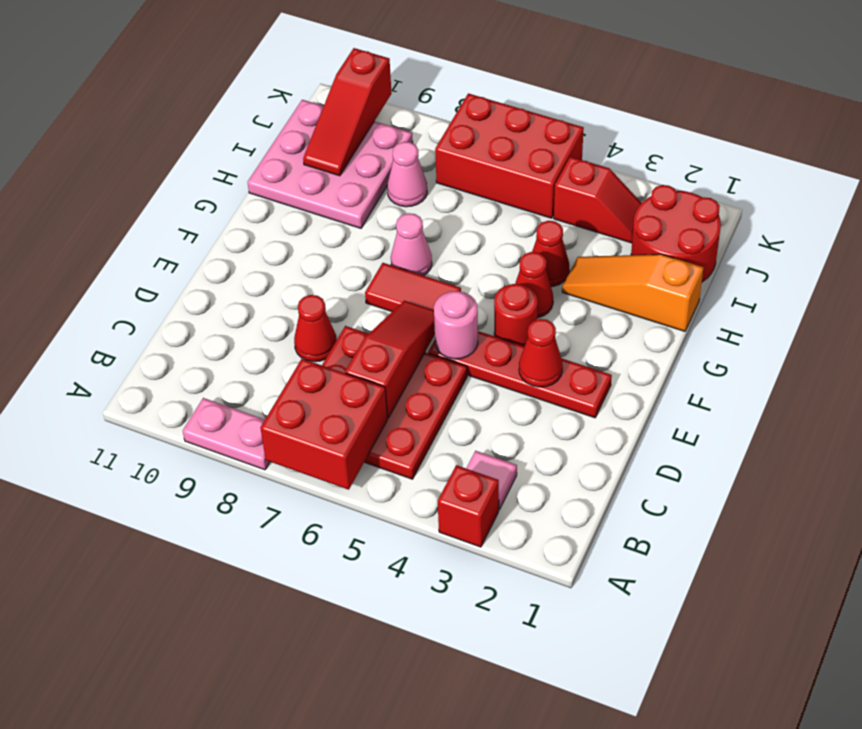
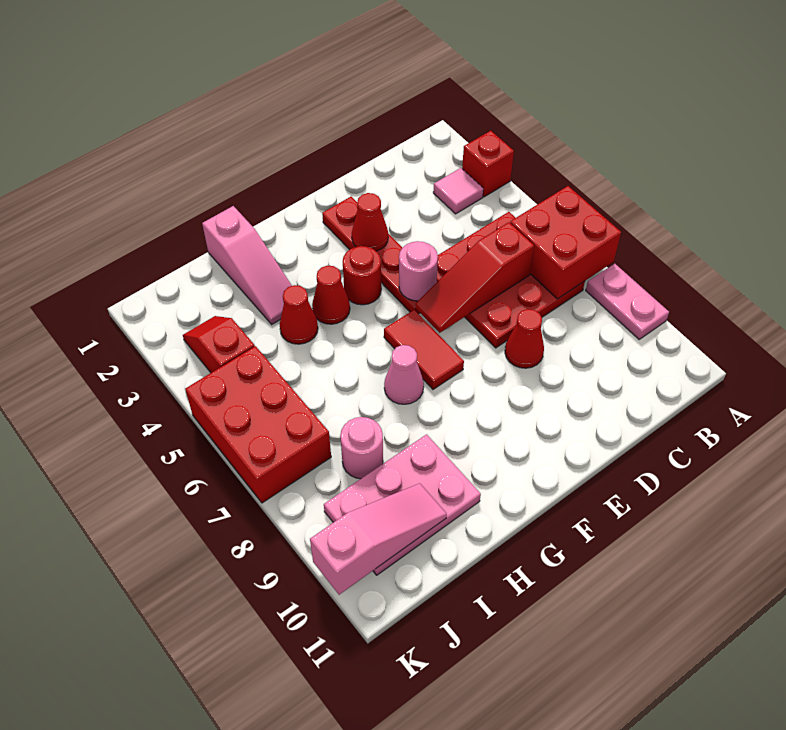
orange slope H1:H3 level 1 top 1 -> pink slope H1:H3 level 1 top 1
pink plate H9:J11 level 1 -> pink plate H9:J10 level 1
red round brick I1:J2 level 1 -> none
pink cone I8 level 1 -> pink round brick I8 level 1
red slope I10:K10 level 2 top K -> pink slope I10:K10 level 2 top K

